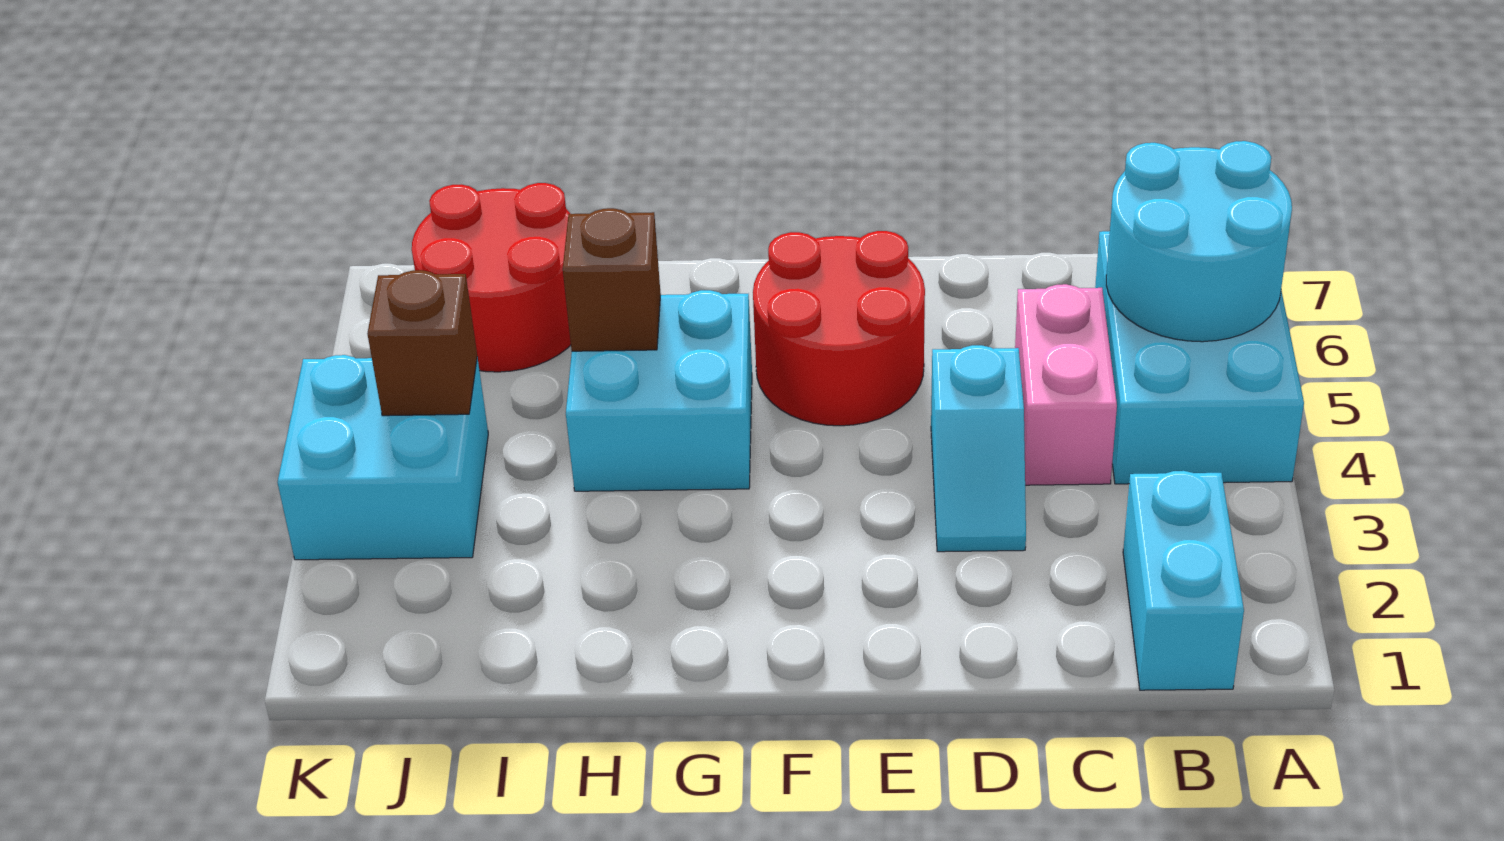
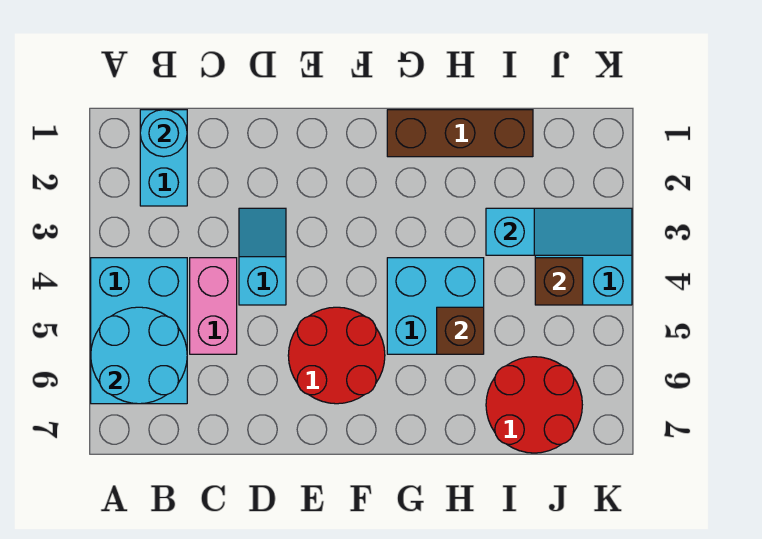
none -> cyan round brick B1 level 2
none -> brown brick G1:I1 level 1
none -> cyan slope I3:K3 level 2 top I

